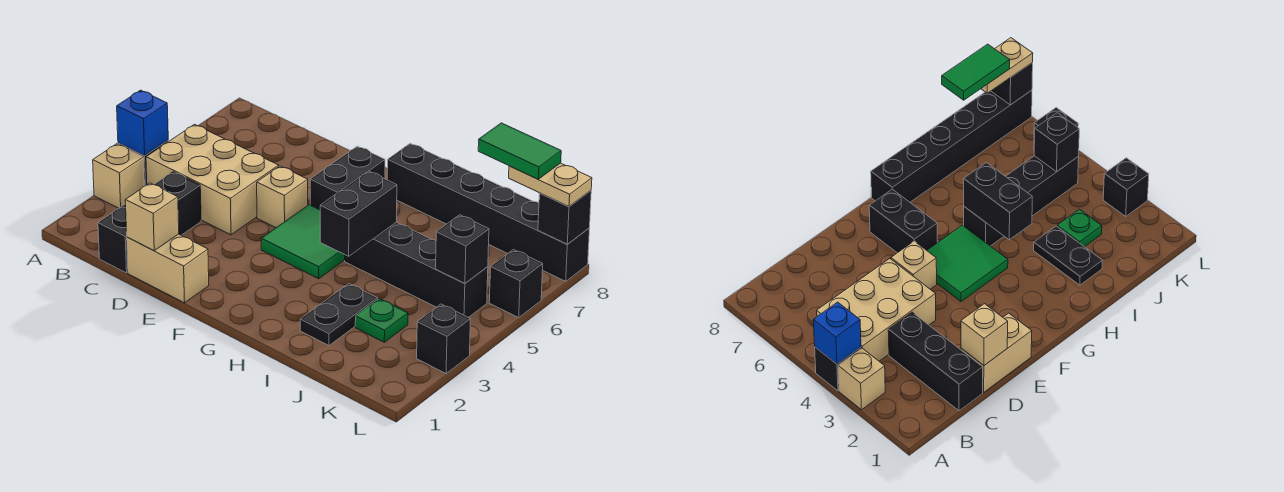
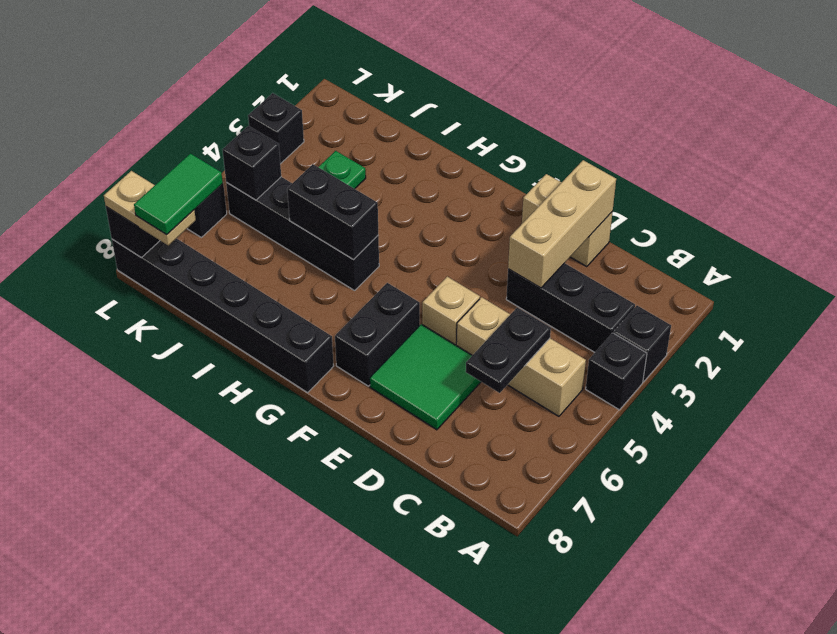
tan brick A3 level 1 -> black brick A3 level 1
blue brick A4 level 2 -> none
tan brick B4:D5 level 1 -> tan brick B5:D5 level 1
black brick C1:C3 level 1 -> black brick B3:D3 level 1
tan brick D1 level 2 -> tan brick D1:D3 level 2
green tile F4:G5 level 1 -> green tile D6:E7 level 1
black brick H4:H5 level 2 -> black brick H5:I5 level 2
black plate I2:I3 level 1 -> black plate C5:C6 level 2
green tile J8:K8 level 4 -> green tile K7:K8 level 4

